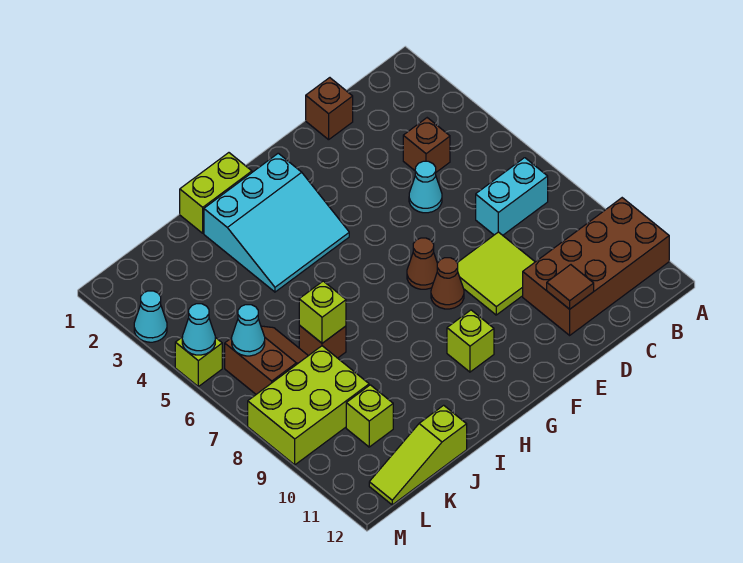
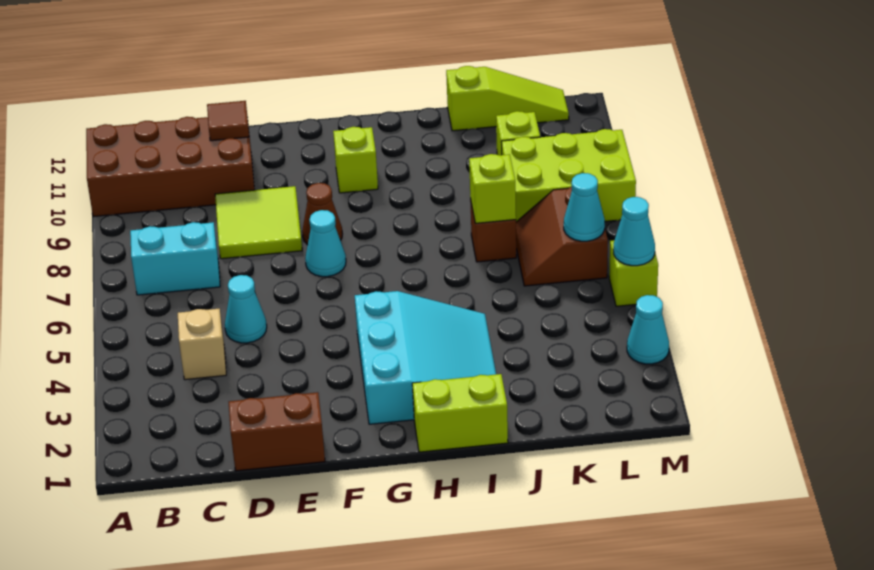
brown brick C4 level 1 -> tan brick C4 level 1
brown brick D1 level 1 -> brown brick D1:E1 level 1
brown cone F7 level 1 -> cyan cone F7 level 1
cyan slope G2:I4 level 1 top 2 -> cyan slope G2:I4 level 1 top G

